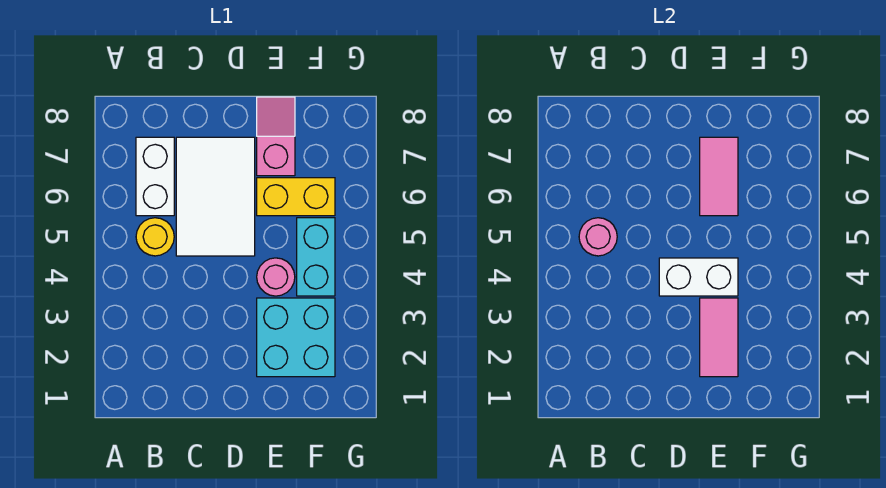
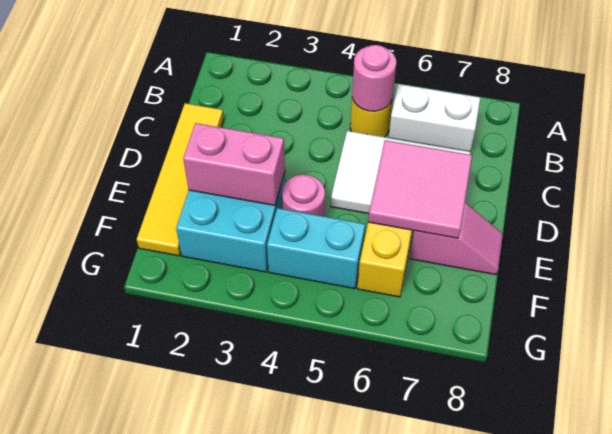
none -> yellow tile C1:F1 level 1
white brick D4:E4 level 2 -> none
pink tile E2:E3 level 2 -> pink brick E2:E3 level 2
pink tile E6:E7 level 2 -> pink tile D6:E7 level 2

